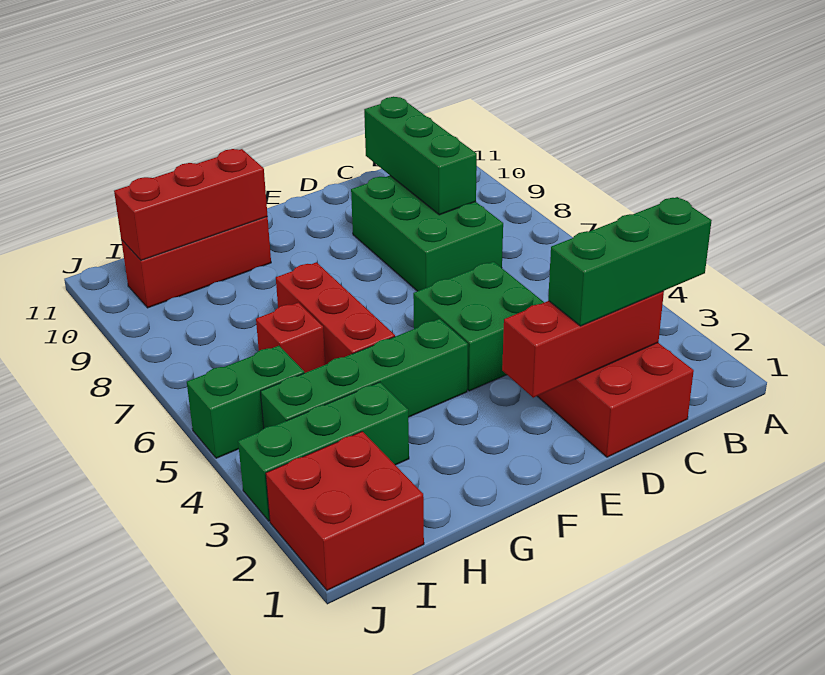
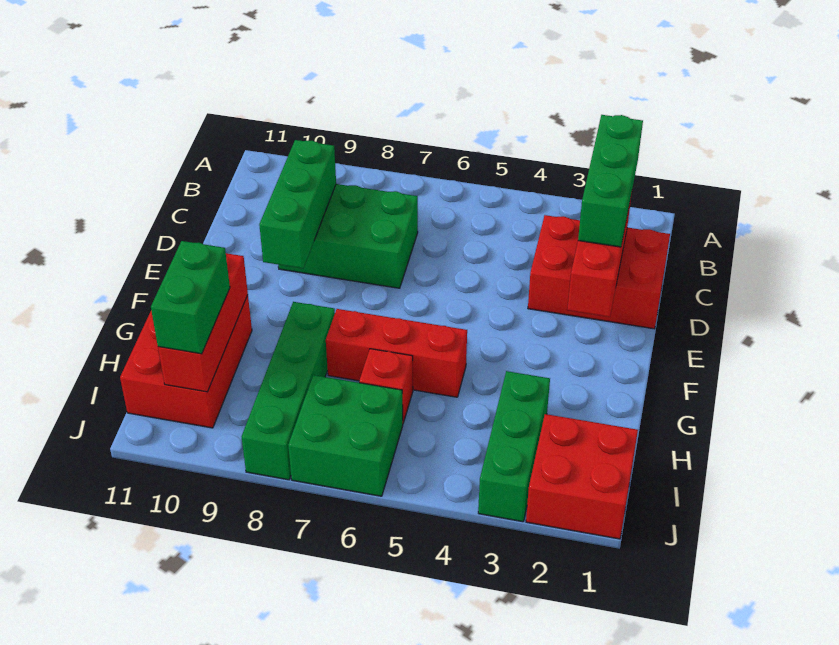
green brick C8:C10 level 2 -> green brick C9:E9 level 2
green brick D4:E5 level 1 -> green brick I6:J7 level 1
green brick F4:I4 level 1 -> green brick G8:J8 level 1
red brick G10:I10 level 1 -> red brick G10:I11 level 1
green brick I5:J5 level 1 -> green brick H10:I10 level 3

